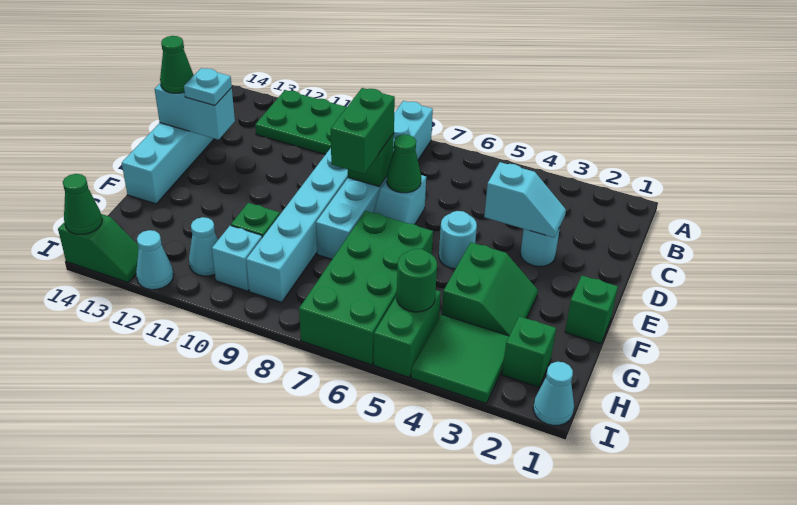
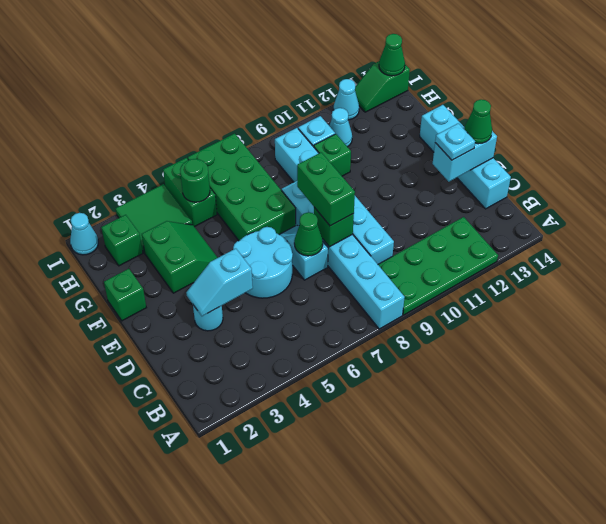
cyan round brick E5 level 1 -> cyan round brick D5:E6 level 1
green slope F3:G4 level 1 top 4 -> green slope F3:G4 level 1 top 3

